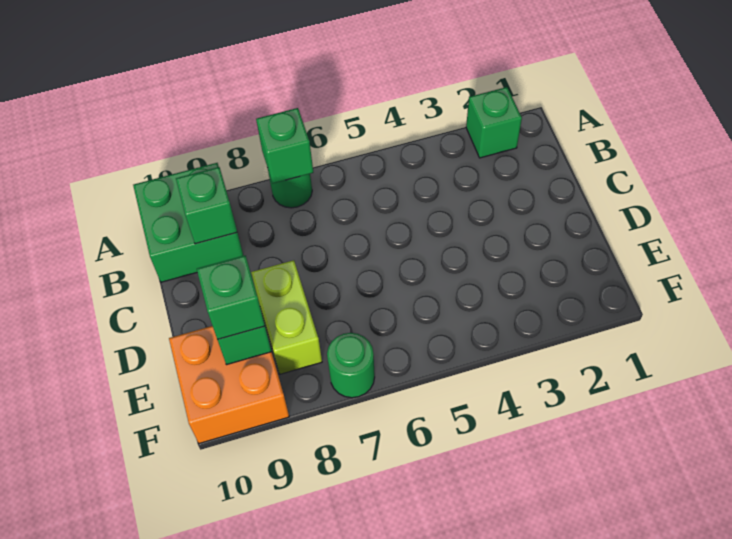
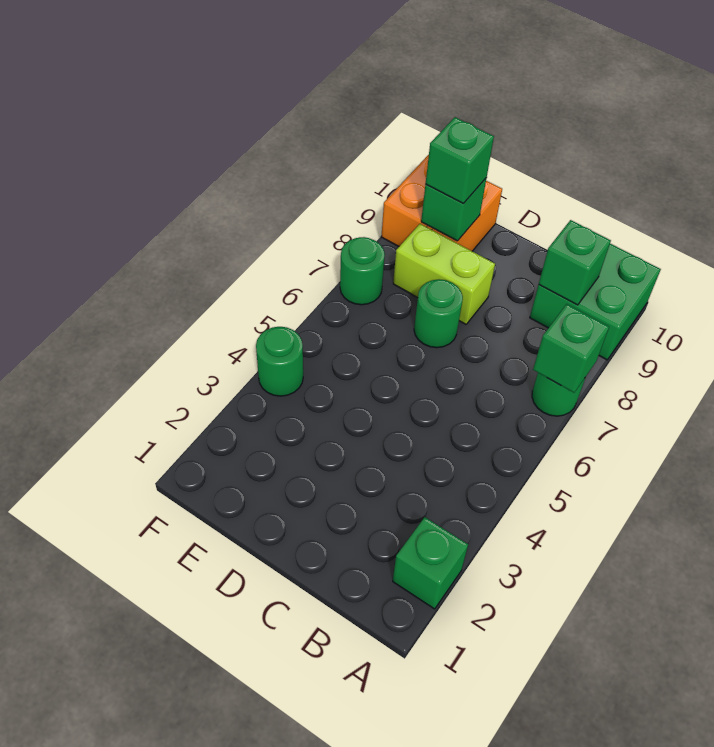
none -> green round brick D7 level 1
none -> green round brick F4 level 1

